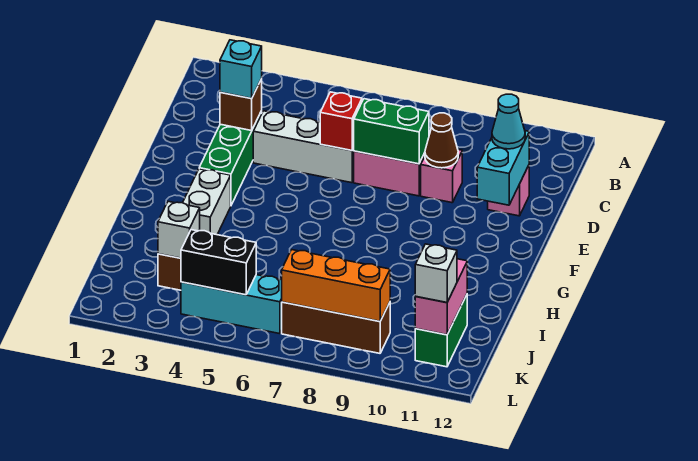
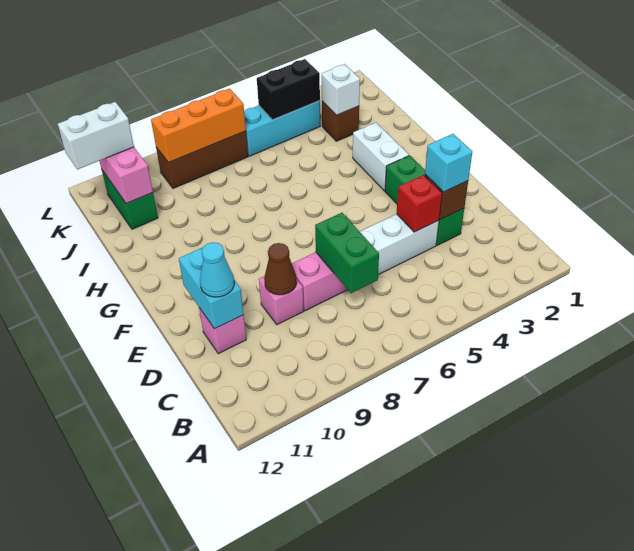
red brick D6 level 2 -> red brick D4 level 2
green brick D7:D8 level 2 -> green brick C7:D7 level 2
white brick K11 level 3 -> white brick K11:K12 level 3

